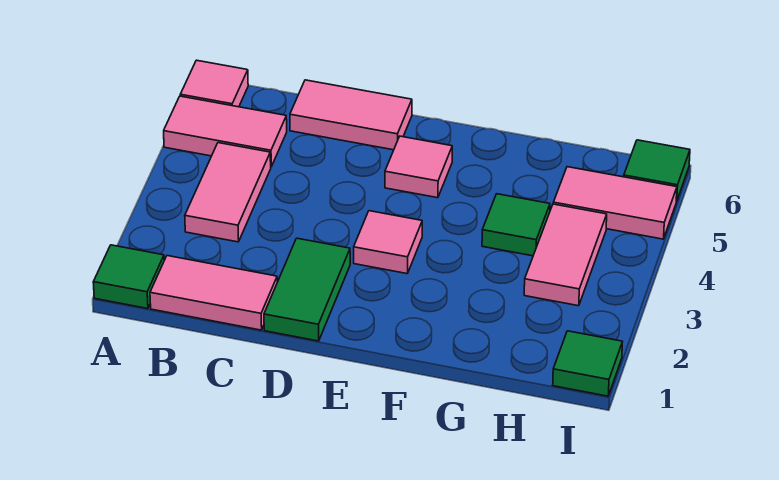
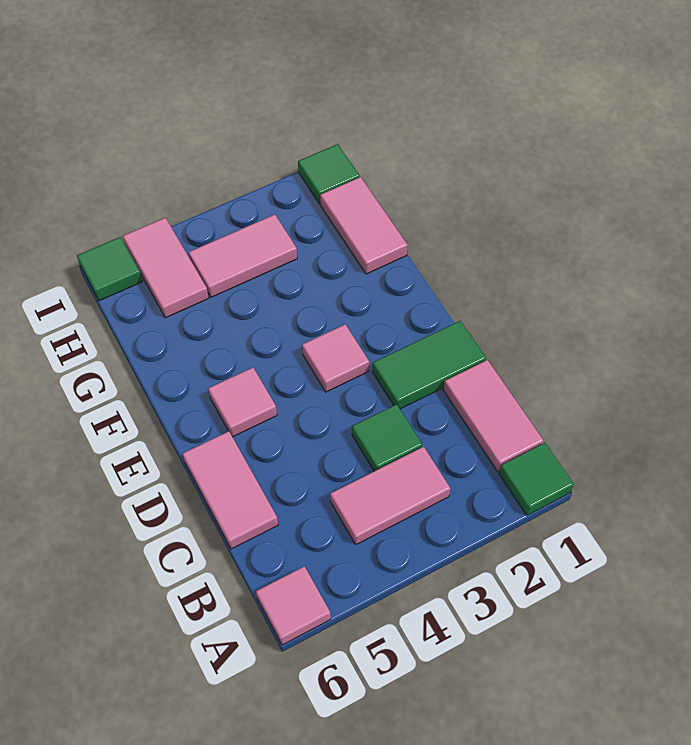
pink tile A5:B5 level 1 -> pink tile G1:H1 level 1
green tile G4 level 1 -> green tile C3 level 1

